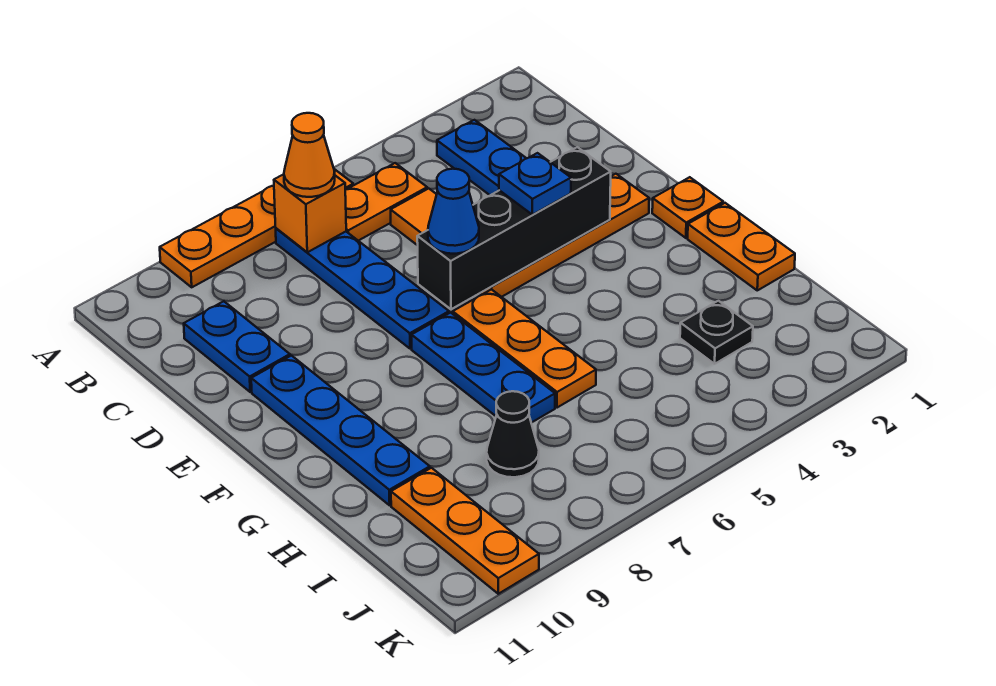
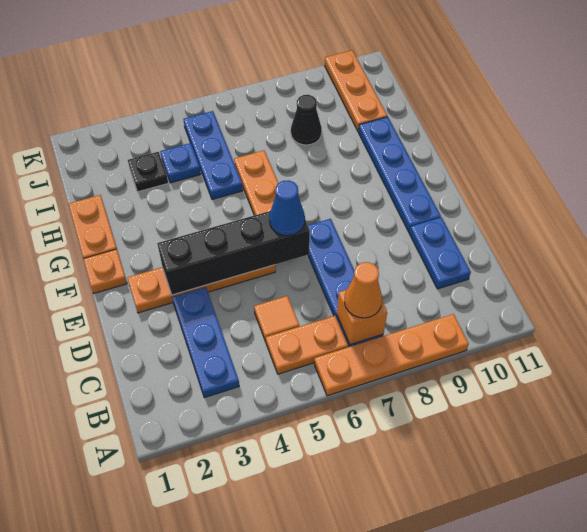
blue plate E4 level 3 -> blue plate I4 level 1
blue plate F7:H7 level 1 -> blue plate H5:J5 level 1

